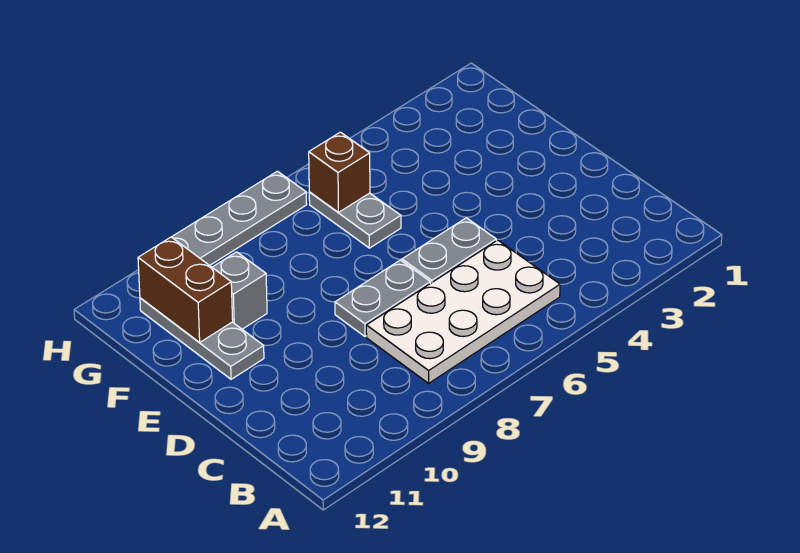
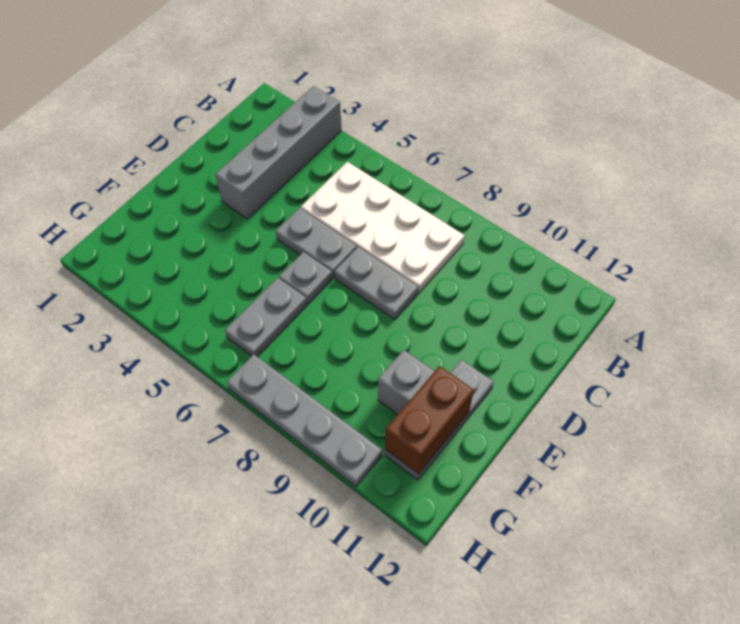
none -> grey brick A3:D3 level 1
none -> grey plate E6 level 1
brown brick G6 level 2 -> none

